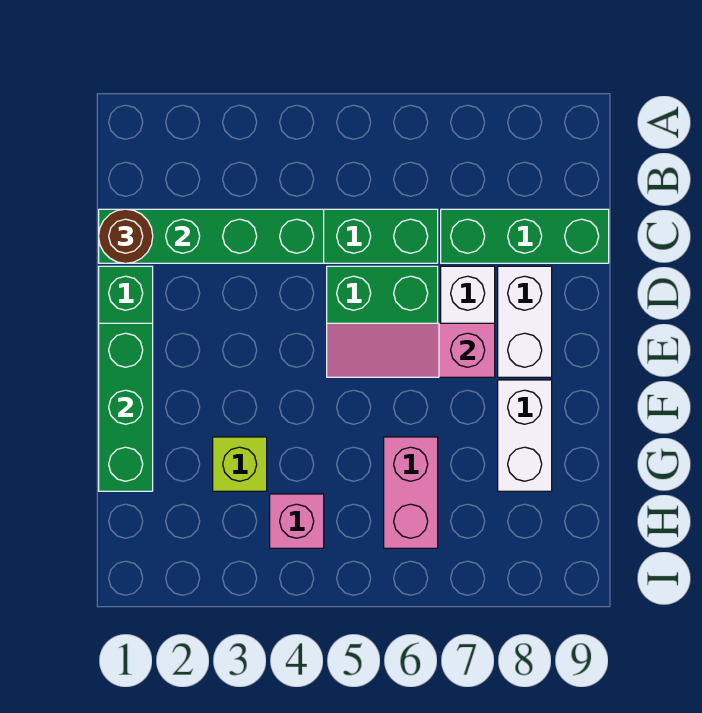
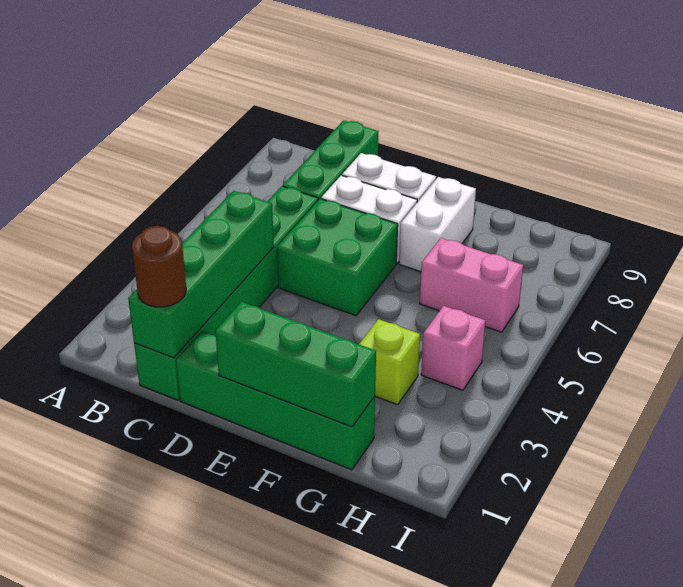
pink slope E5:E7 level 2 top 7 -> none
white brick F8:G8 level 1 -> white brick F7:F8 level 1

